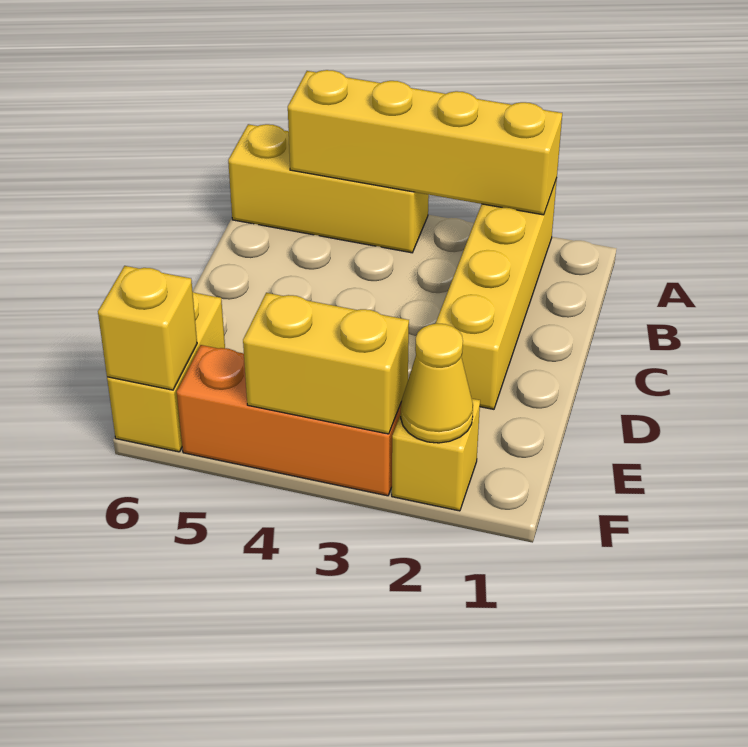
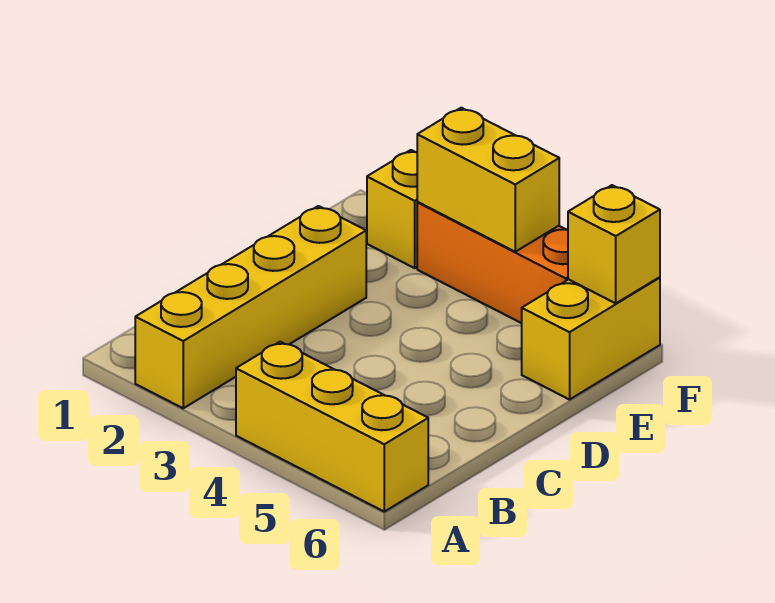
yellow brick A2:A5 level 2 -> none
yellow cone F2 level 2 -> none

